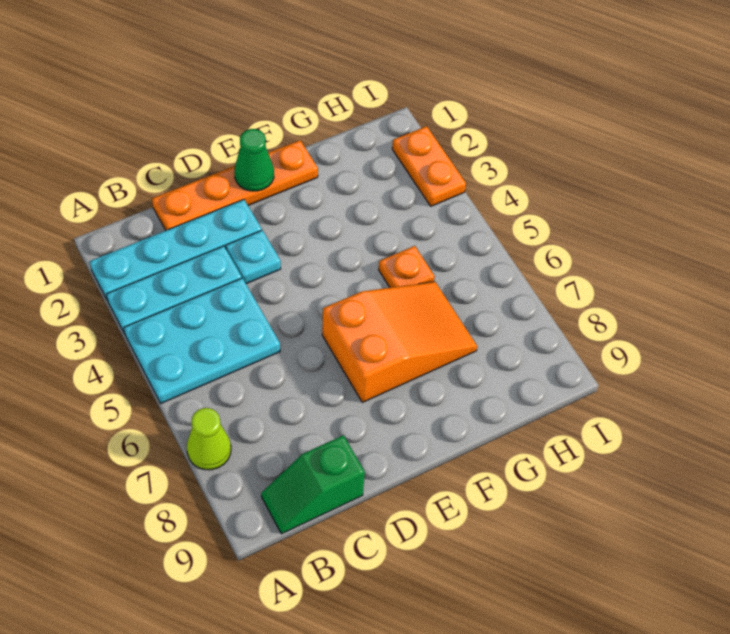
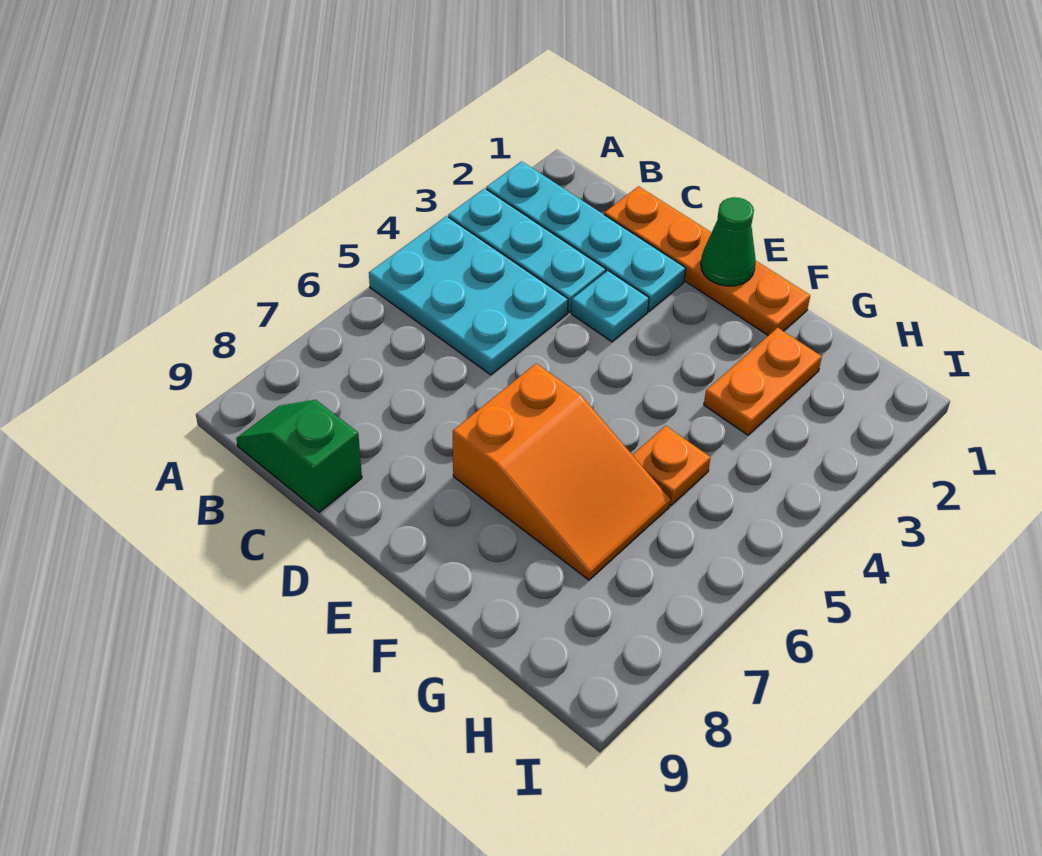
lime cone A7 level 1 -> none
orange plate I2:I3 level 1 -> orange plate G2:G3 level 1

